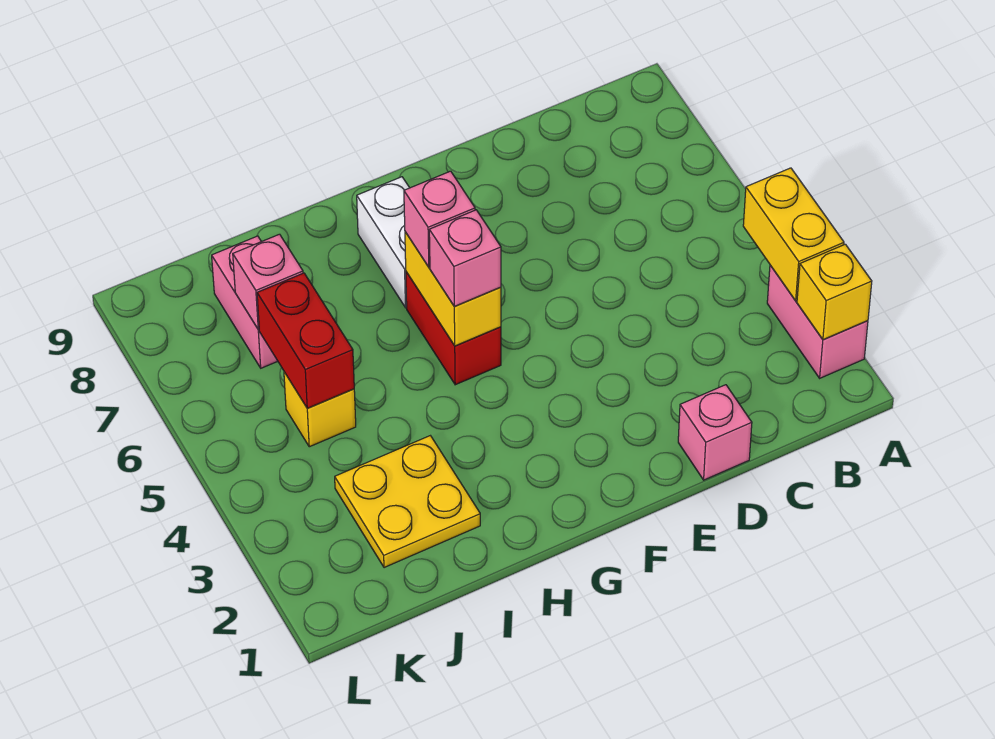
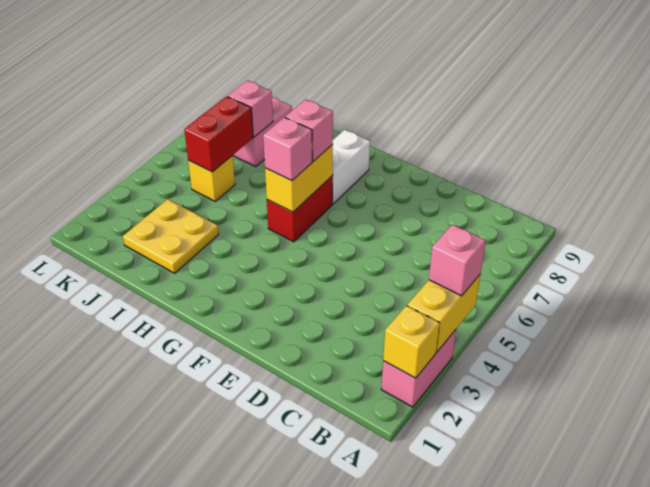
pink brick D1 level 1 -> pink brick A4 level 3

